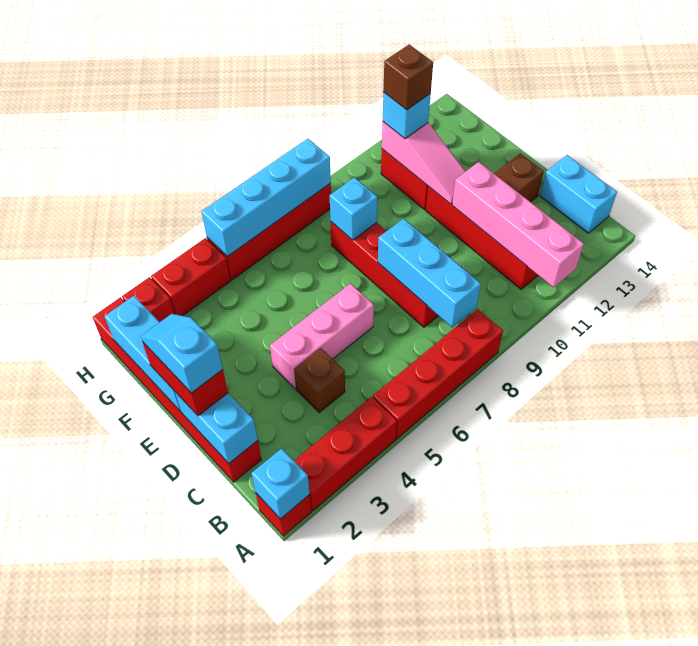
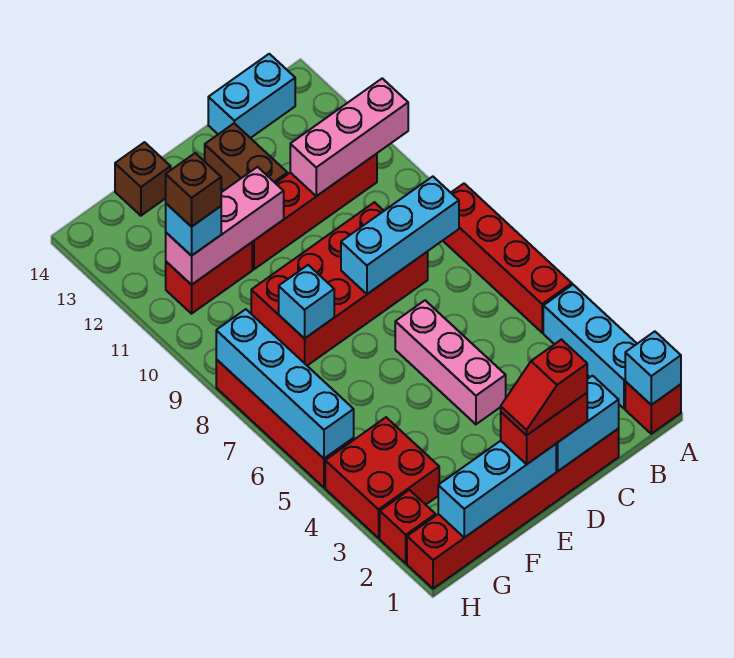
red brick A2:A4 level 1 -> cyan brick A2:A4 level 1
pink brick A11:D11 level 2 -> pink brick A11:C11 level 2
brown brick C4 level 1 -> brown brick F14 level 1
red brick C8:F8 level 1 -> red brick C8:F9 level 1
cyan slope D1:E1 level 4 top D -> red slope D1:E1 level 4 top D
pink slope E11:G11 level 2 top G -> pink brick E11:G11 level 2
red brick H3:H4 level 1 -> red brick G3:H4 level 1

